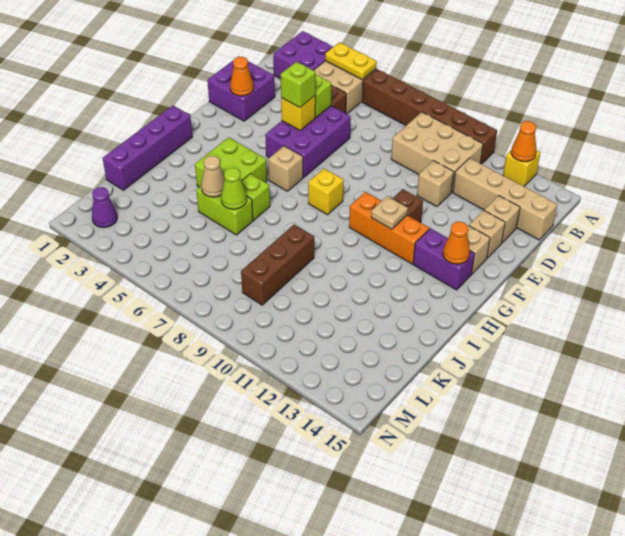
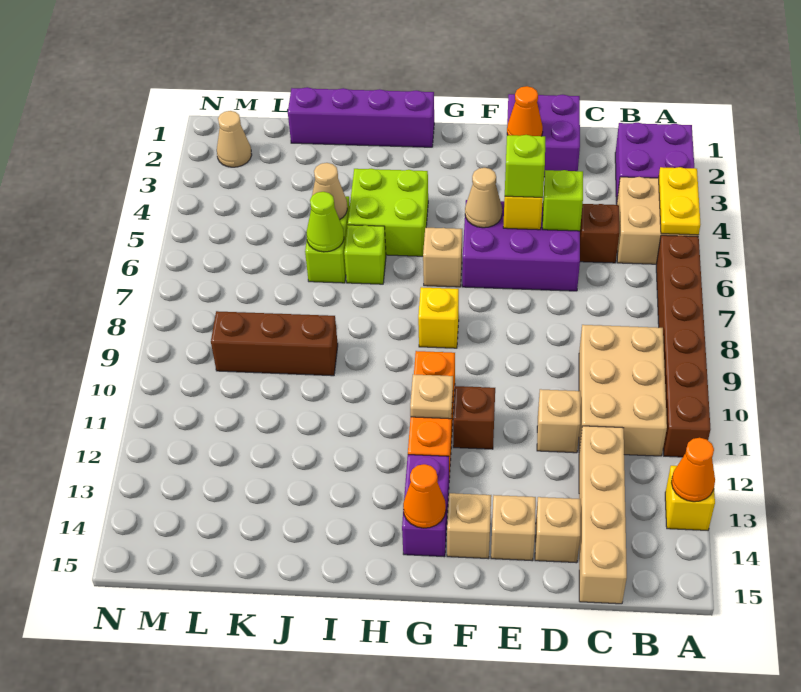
none -> tan cone F5 level 2
purple cone M2 level 1 -> tan cone M2 level 1

